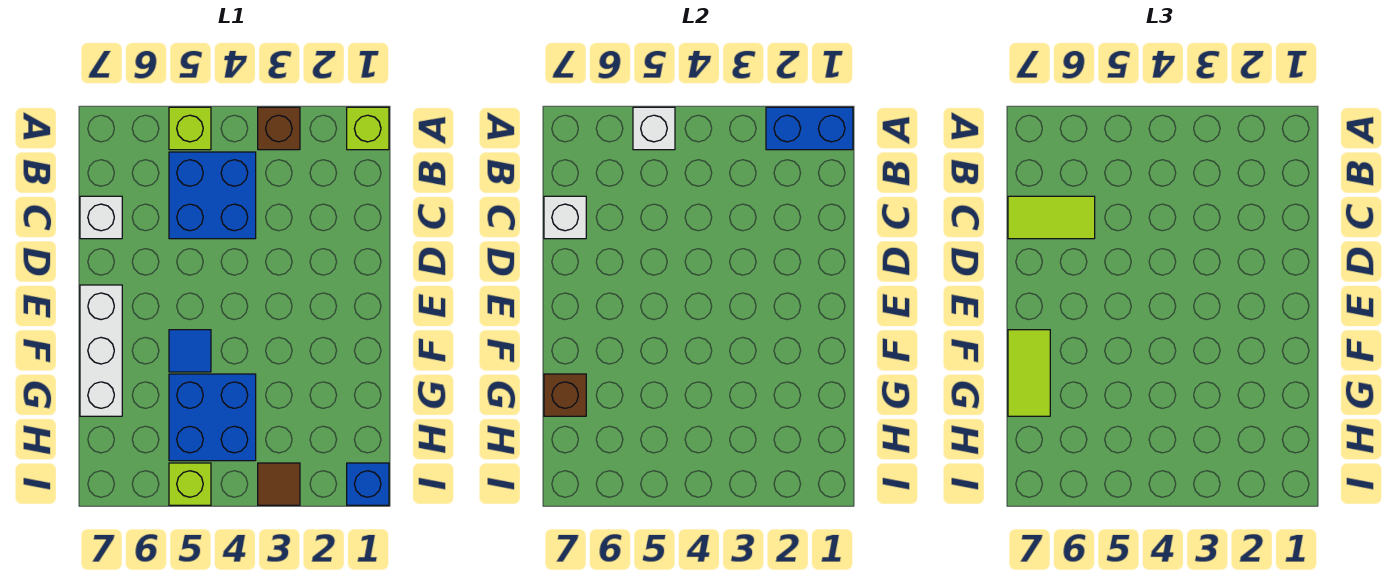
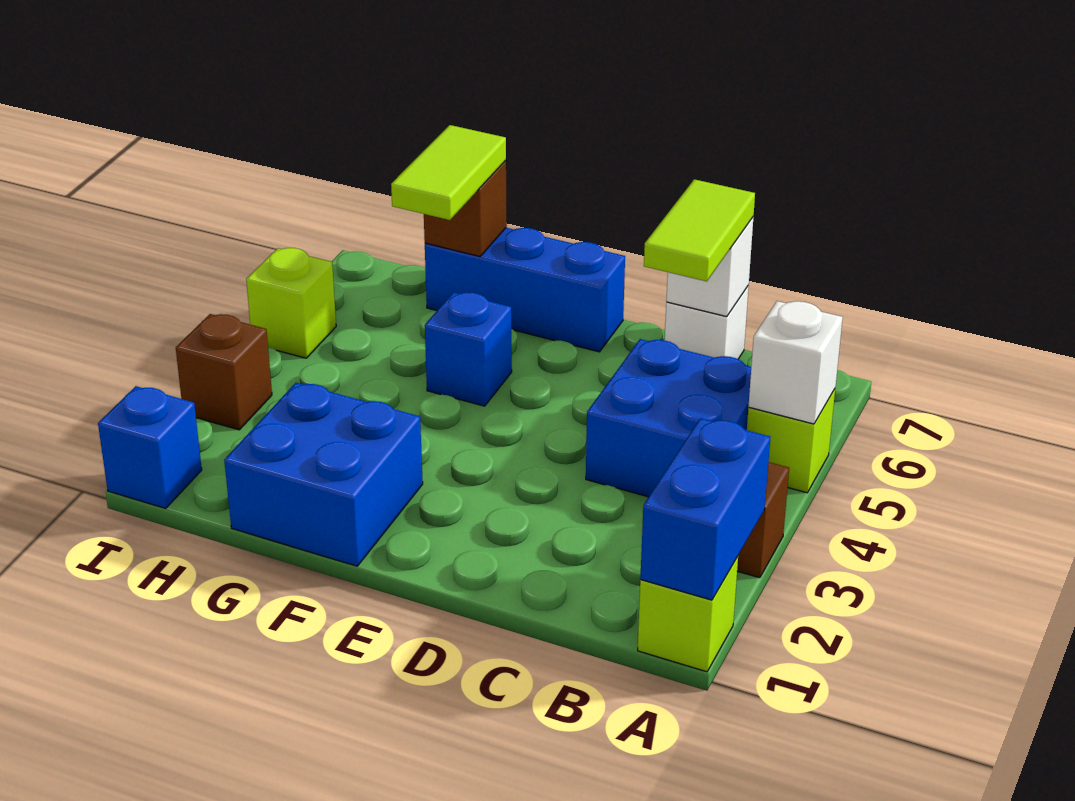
white brick E7:G7 level 1 -> blue brick E7:G7 level 1
blue tile F5 level 1 -> blue brick F5 level 1
lime tile F7:G7 level 3 -> lime tile G6:G7 level 3
blue brick G4:H5 level 1 -> blue brick F1:G2 level 1
brown tile I3 level 1 -> brown brick I3 level 1

